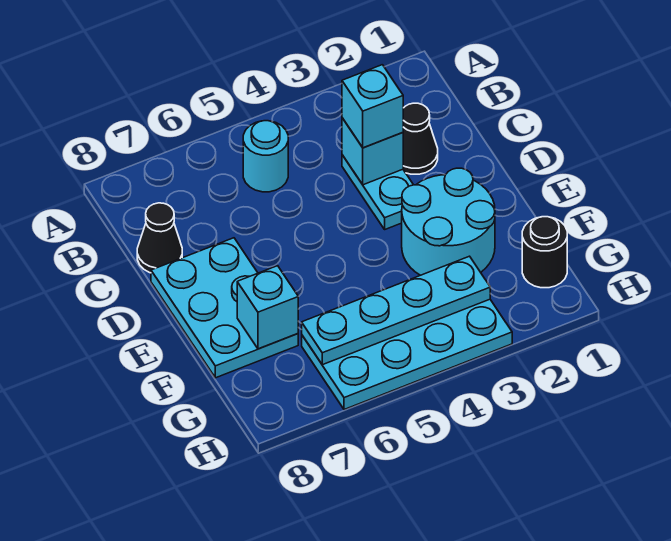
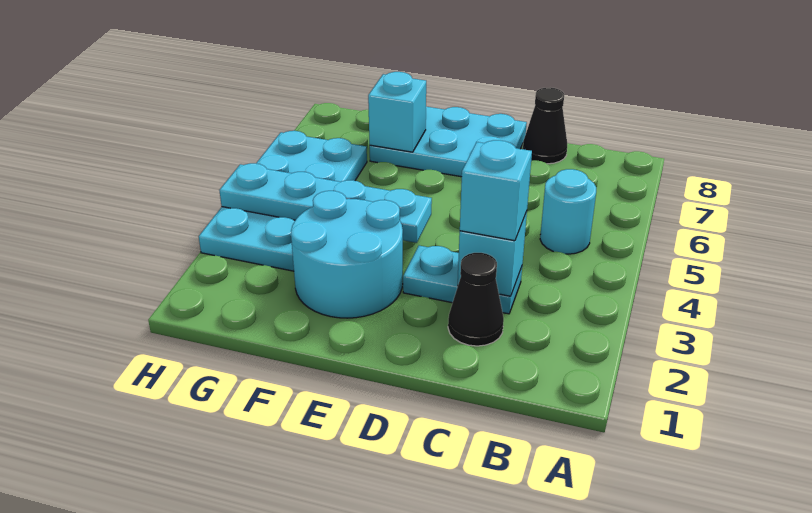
black round brick G1 level 1 -> none
cyan plate G3:G6 level 2 -> cyan plate E4:H4 level 2

